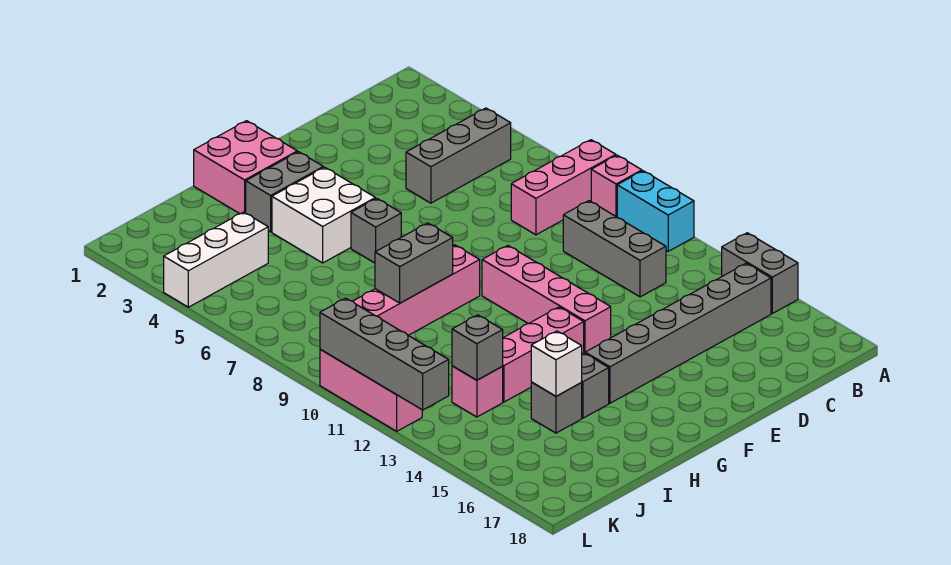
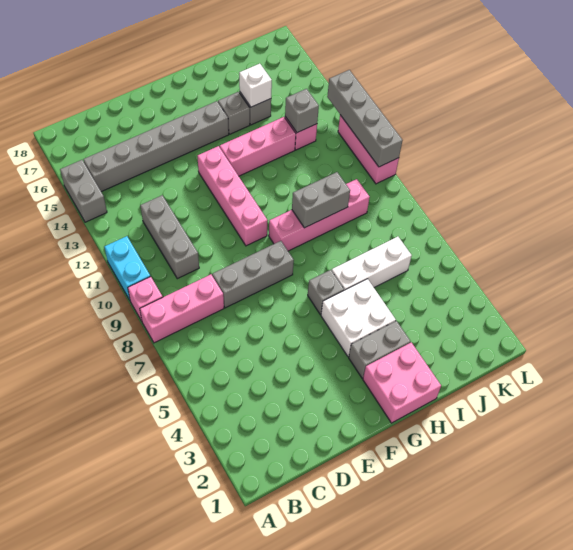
grey brick B5:D5 level 1 -> grey brick D8:F8 level 1
white brick J4:L4 level 1 -> white brick H6:J6 level 1

